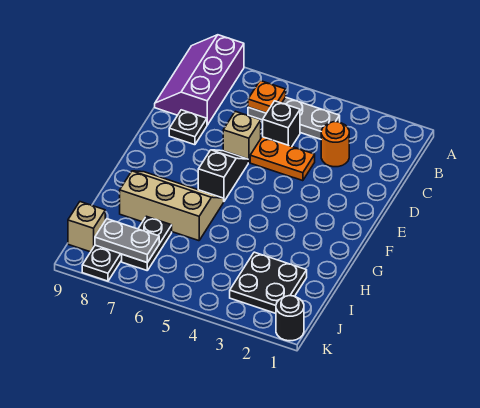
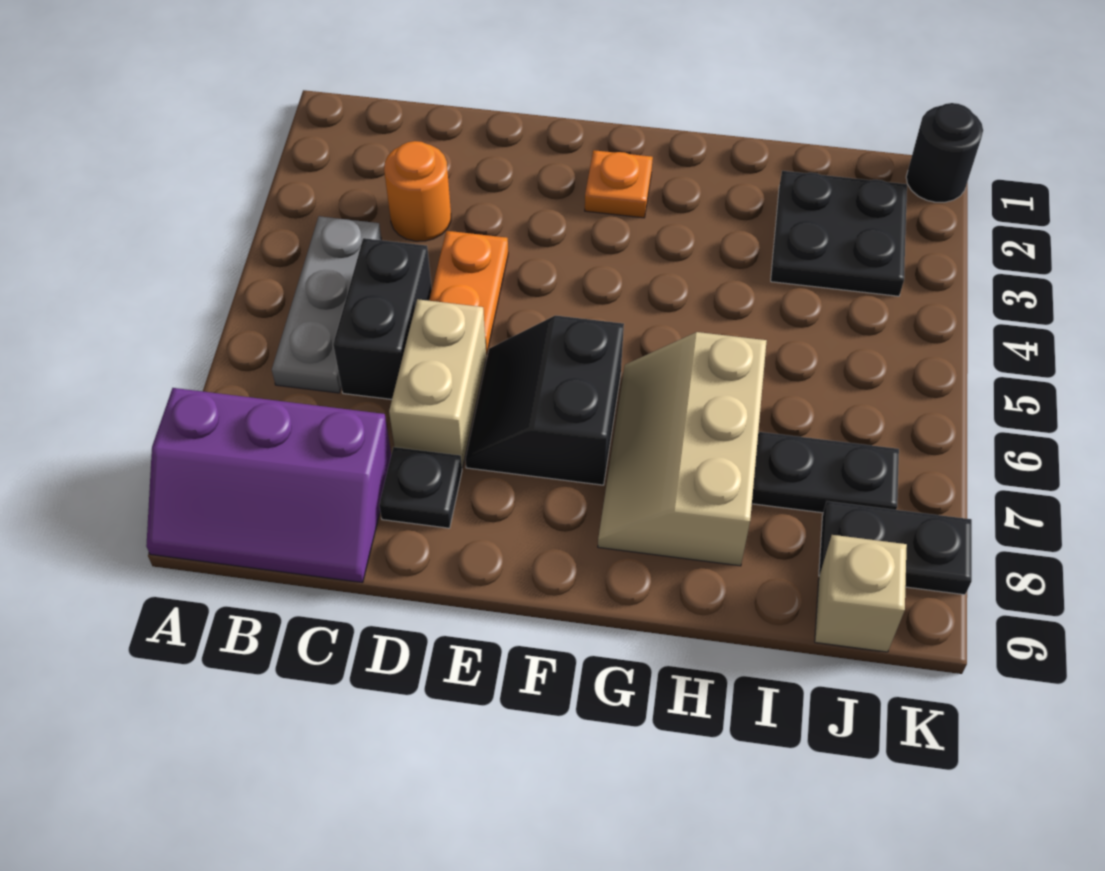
orange plate B6 level 2 -> orange plate F2 level 1
black brick C5 level 1 -> black brick C5:C6 level 1
tan brick D6 level 1 -> tan brick D6:D7 level 1
black slope E6:F6 level 1 top F -> black slope E6:F7 level 1 top F
grey plate J7:J8 level 2 -> none

